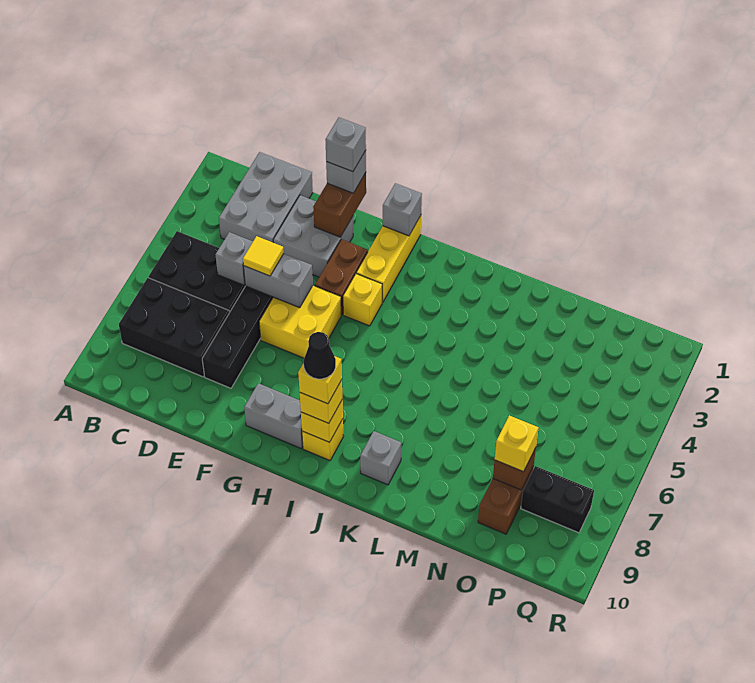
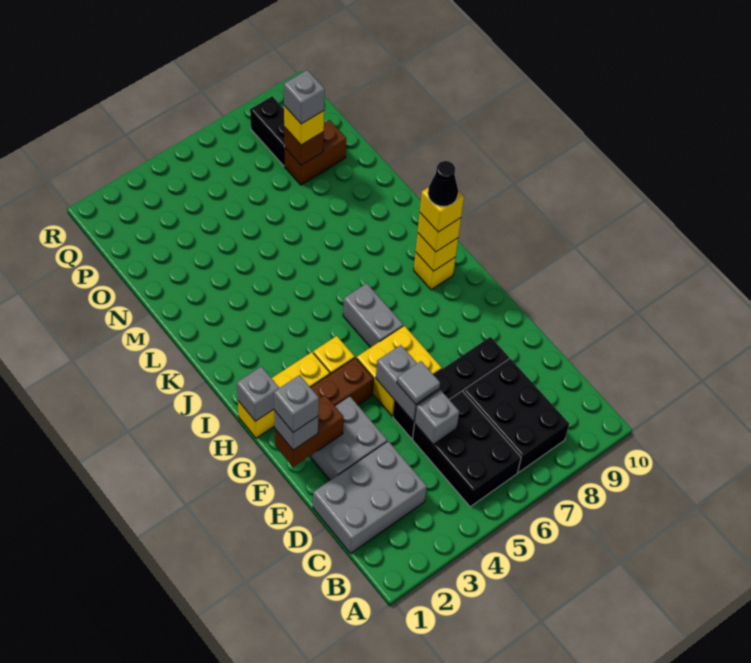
yellow tile E5 level 3 -> grey tile E5 level 3
grey brick G9:H9 level 1 -> grey brick H6:I6 level 1
grey brick K9 level 1 -> grey brick O8 level 4

